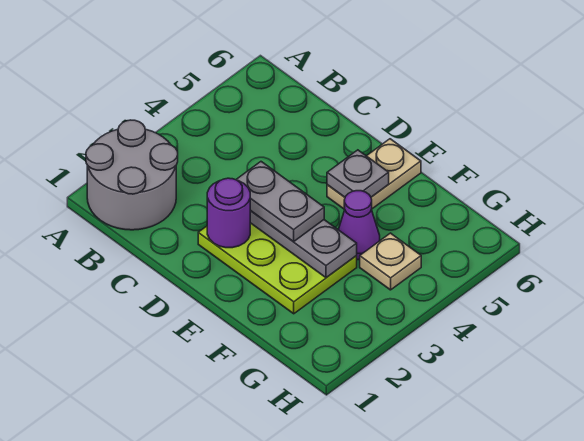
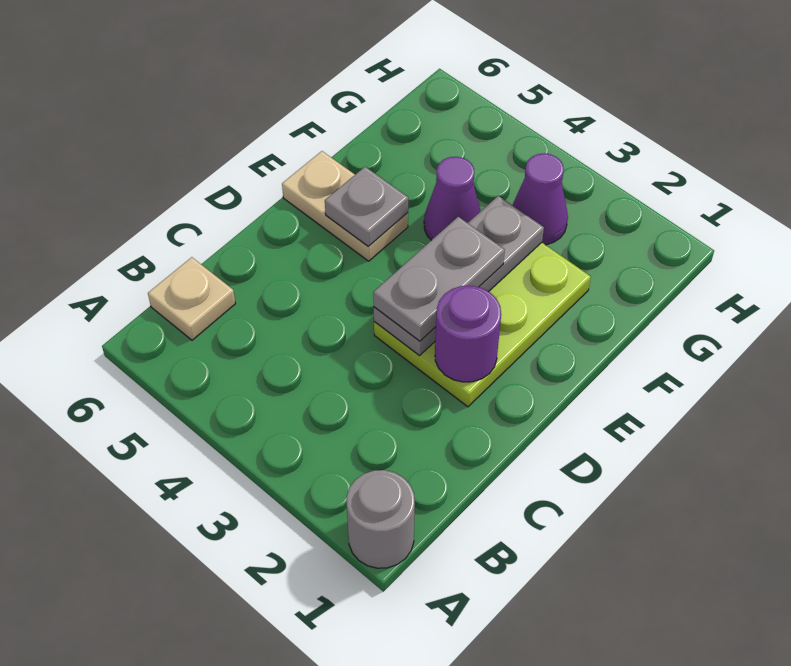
grey round brick A1:B2 level 1 -> grey round brick A1 level 1
none -> purple cone G3 level 1
tan plate G4 level 1 -> tan plate B6 level 1

